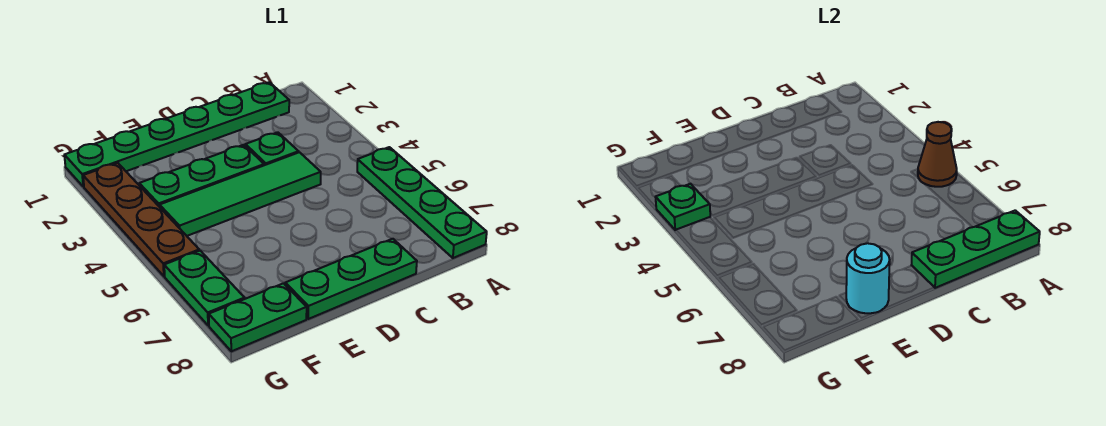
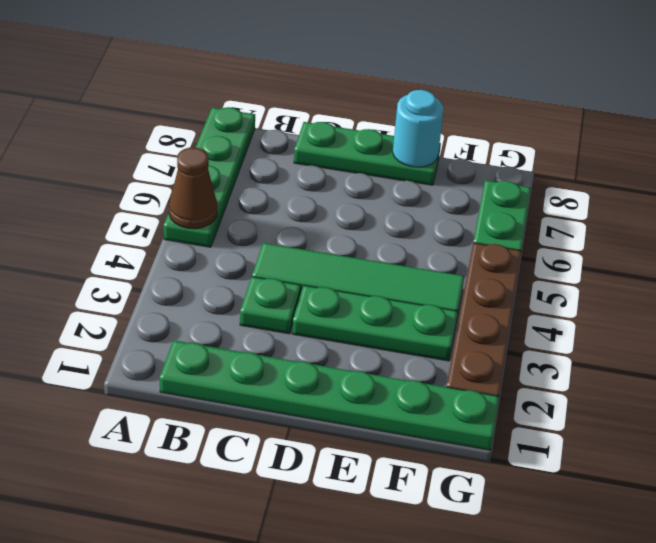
green plate A8:C8 level 2 -> none
green plate F8:G8 level 1 -> none
green plate G3 level 2 -> none

